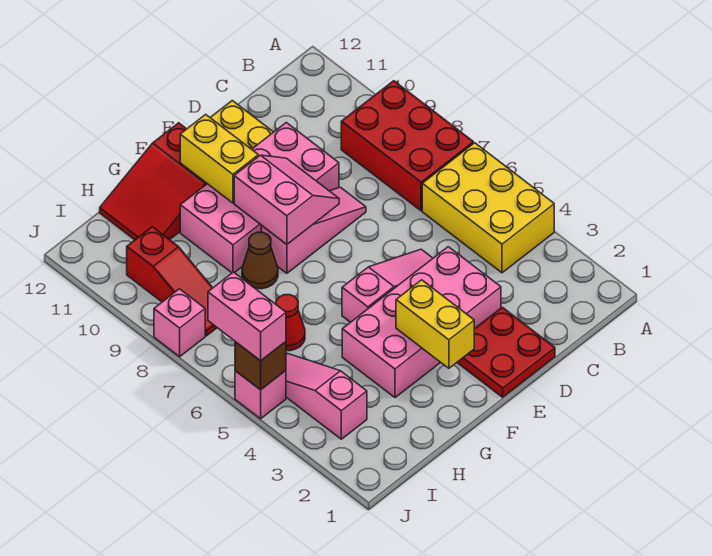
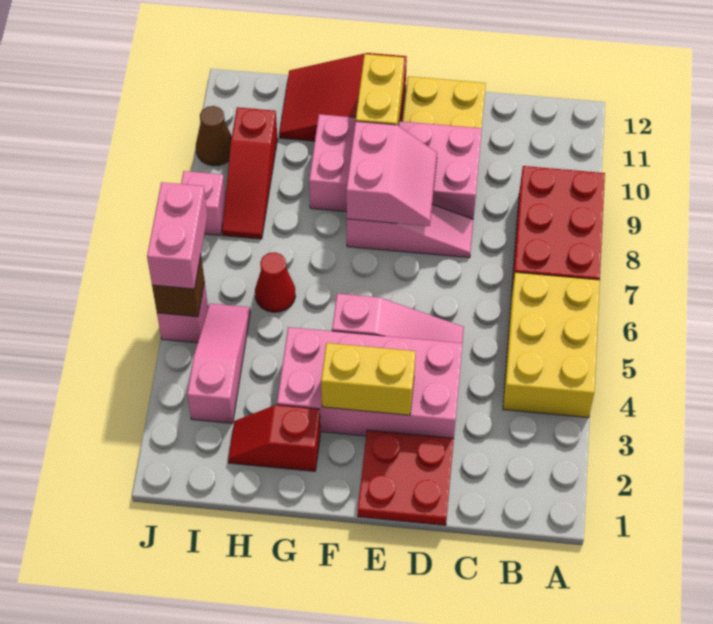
yellow brick F2:F3 level 2 -> yellow brick E3:F3 level 2
none -> red slope G2:H2 level 1 top G
brown cone G8 level 1 -> brown cone J10 level 1

